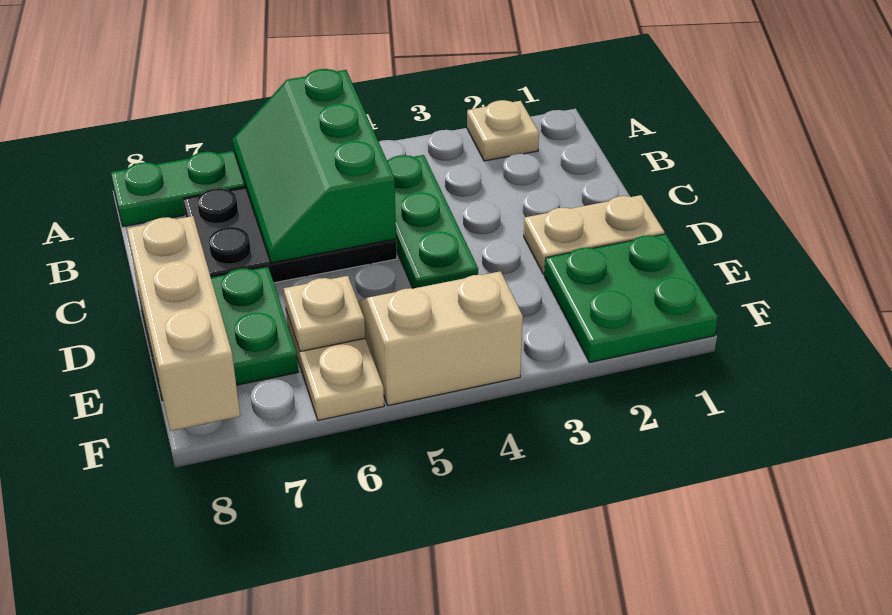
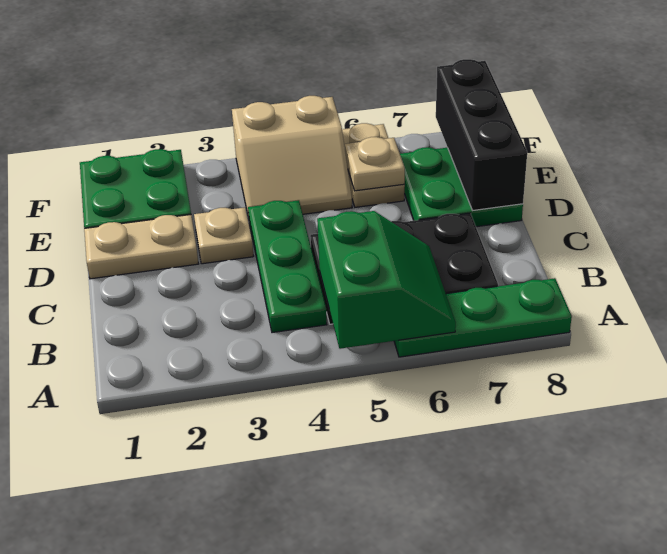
tan plate A2 level 1 -> tan plate D3 level 1
green slope A5:C6 level 2 top 5 -> green slope A5:B6 level 2 top 5
tan brick D8:F8 level 2 -> black brick D8:F8 level 2

